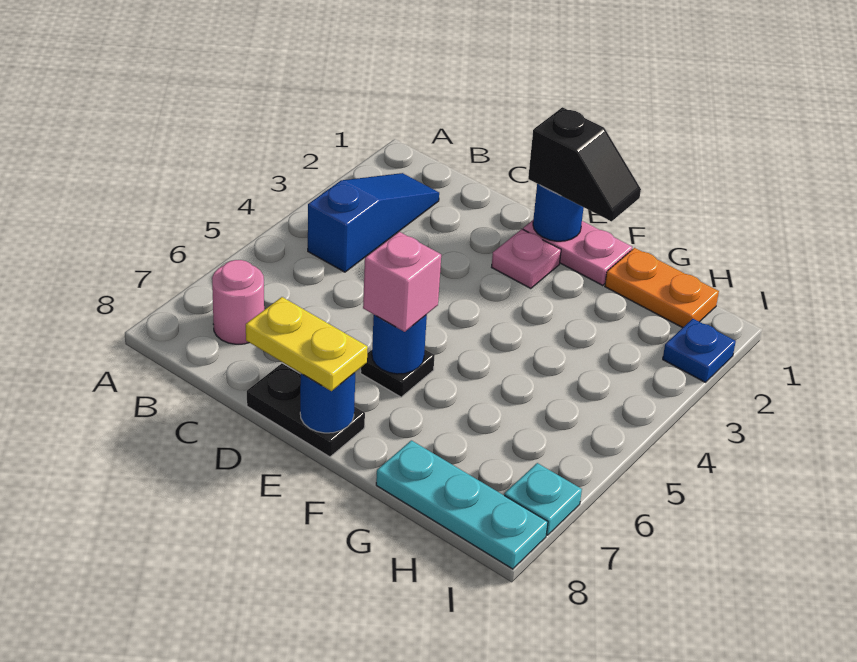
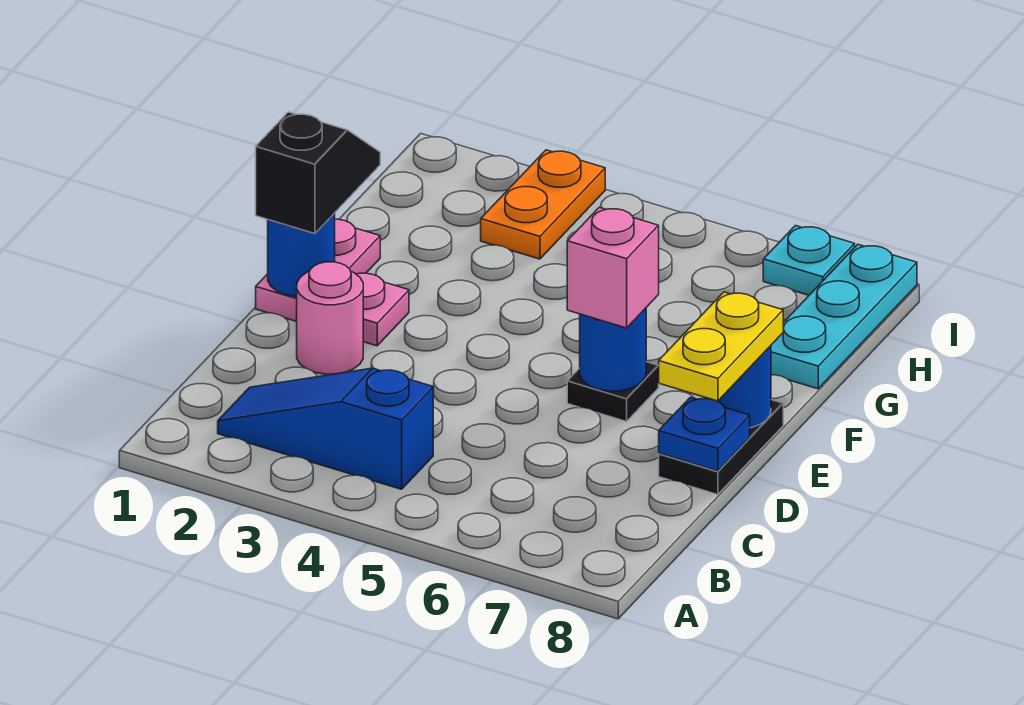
pink round brick B7 level 1 -> pink round brick D2 level 1
orange plate G1:H1 level 1 -> orange plate H3:I3 level 1
blue plate I2 level 1 -> blue plate D8 level 2

